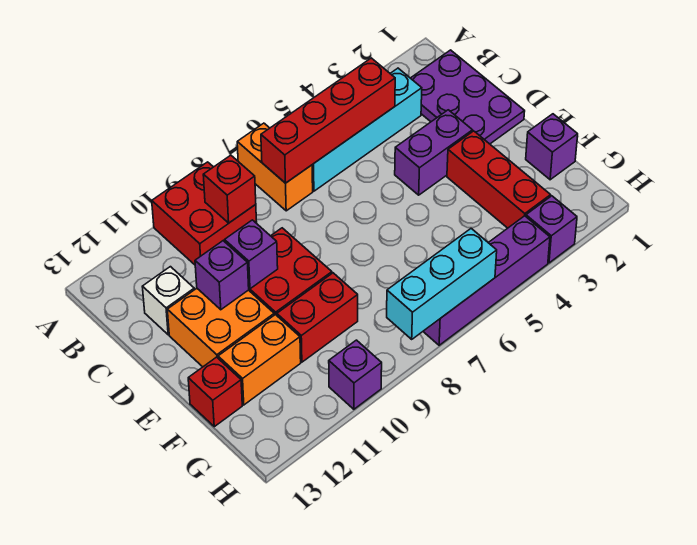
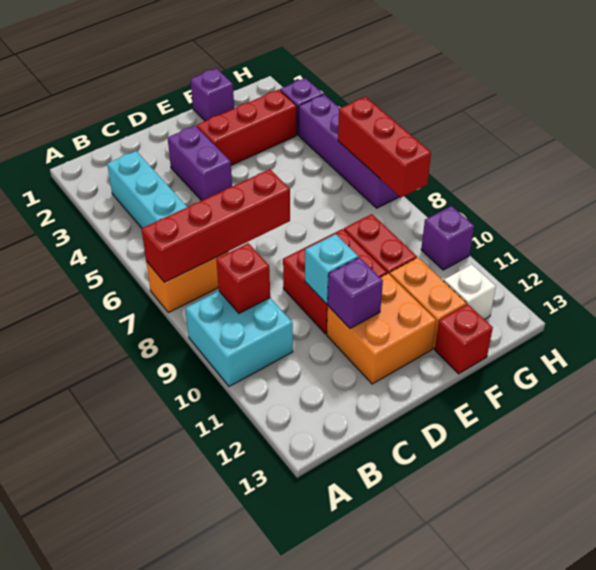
red brick A9:B10 level 1 -> cyan brick A9:B10 level 1
purple plate B1:D2 level 1 -> none
red brick B4:B7 level 2 -> red brick A7:D7 level 2
white brick C12 level 1 -> white brick G12 level 1
purple brick D10 level 2 -> cyan brick D10 level 2
cyan brick H6:H8 level 2 -> red brick H6:H8 level 2

